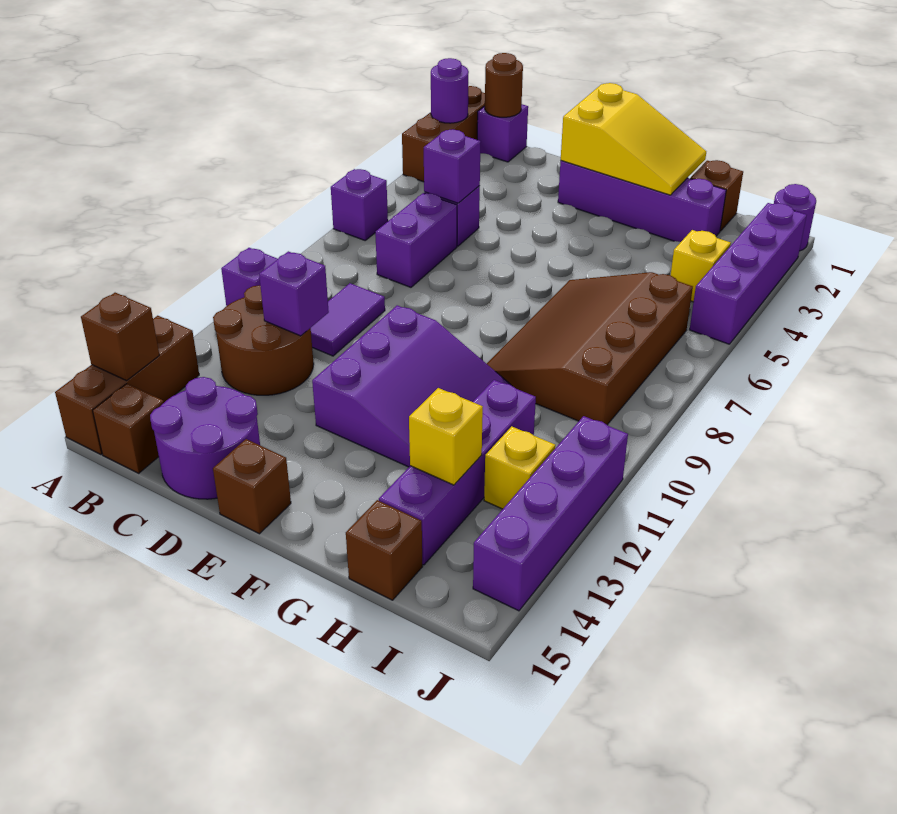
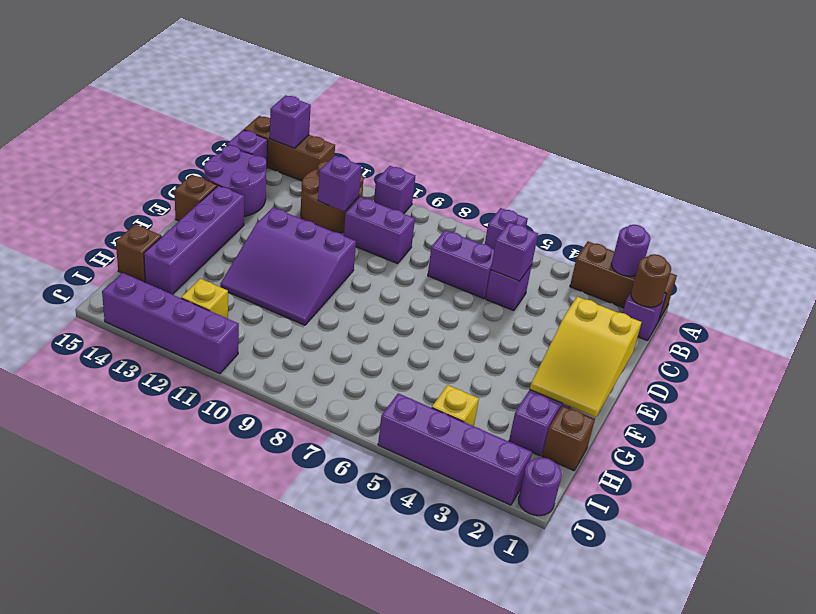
brown brick A14 level 2 -> purple brick A14 level 2
brown brick B15 level 1 -> purple brick B15 level 1
purple tile C9:C10 level 1 -> purple brick C9:C10 level 1
brown slope G6:I9 level 1 top I -> none
purple brick H11:H14 level 1 -> purple brick E14:H14 level 1
yellow brick H13 level 2 -> none

